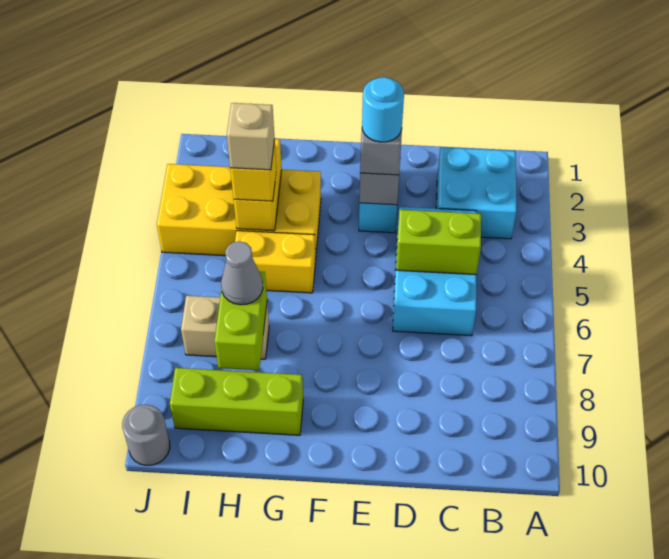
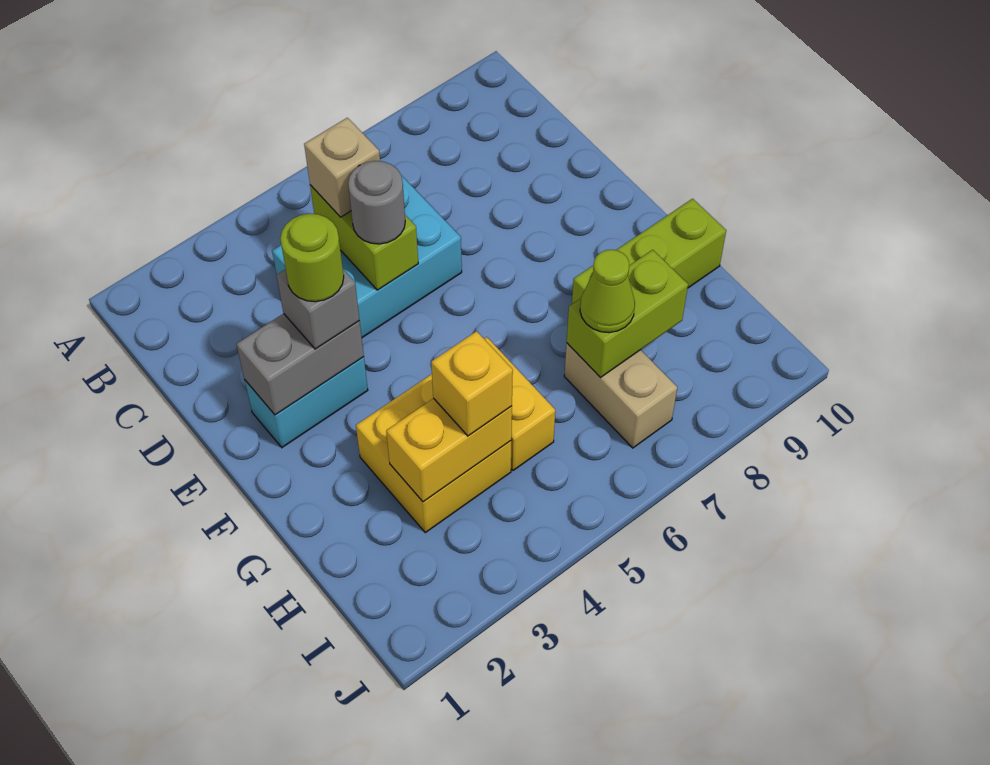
cyan brick B2:C3 level 1 -> none
cyan round brick E3 level 4 -> lime round brick E3 level 4
yellow brick G3:J4 level 1 -> yellow brick G3:H4 level 1
lime brick G9:I9 level 1 -> lime brick G8:G10 level 1
tan brick H4 level 4 -> tan brick C5 level 3
grey cone H7 level 3 -> lime cone H7 level 3
grey round brick J10 level 1 -> grey round brick D5 level 3

